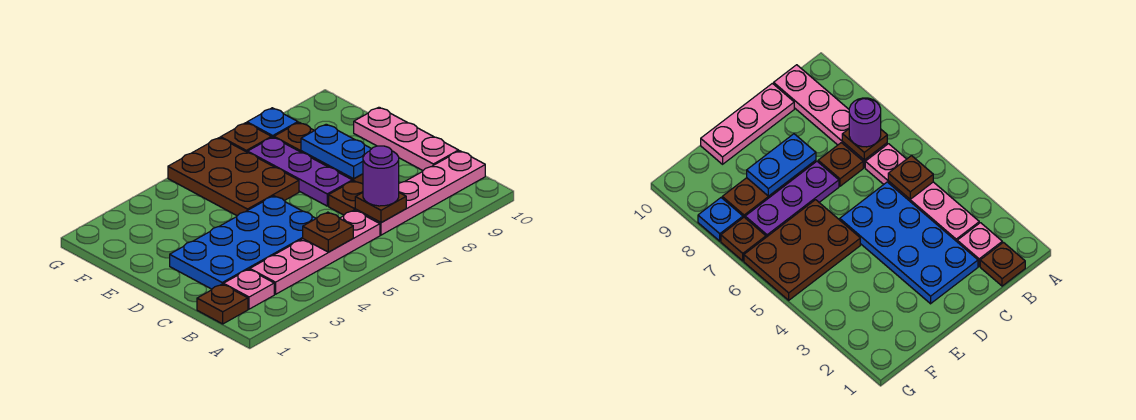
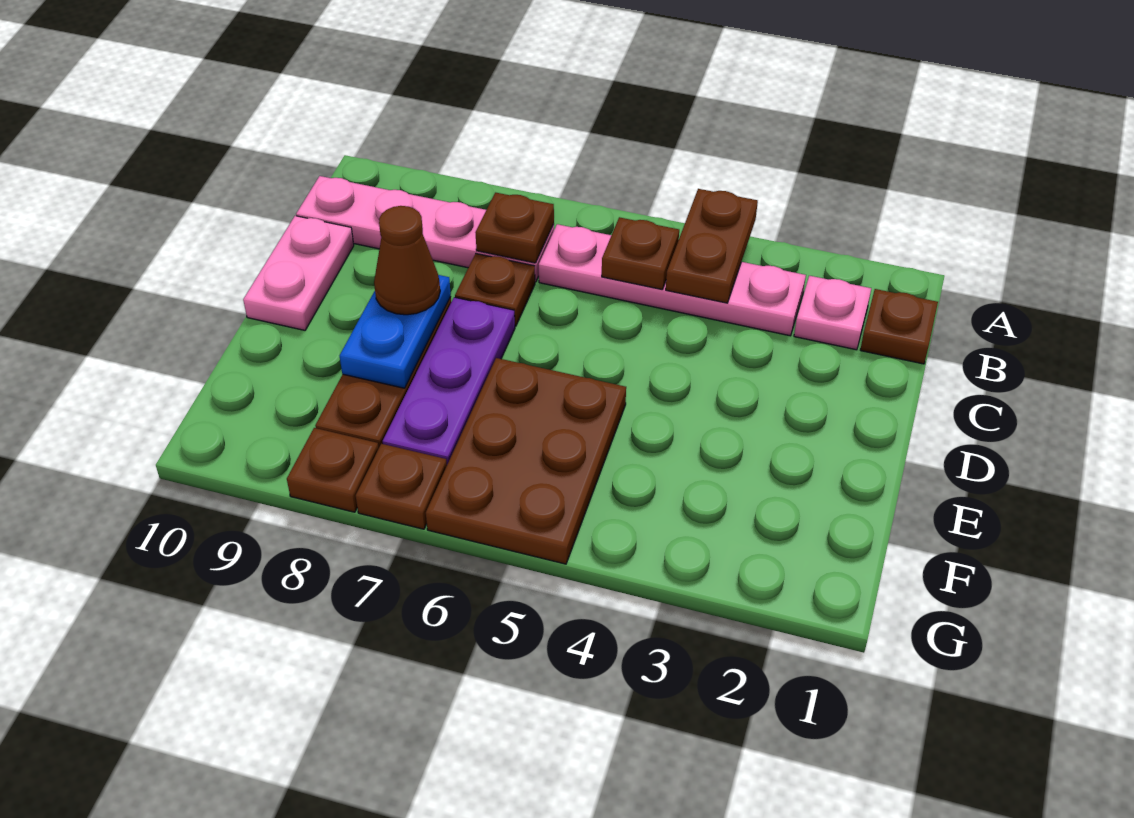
none -> brown plate A4:B4 level 2
purple round brick B7 level 3 -> none
blue plate C2:D5 level 1 -> none
pink plate C10:E10 level 1 -> pink plate C10:D10 level 1
none -> brown cone D8 level 3
blue plate G8 level 1 -> brown plate G8 level 1

